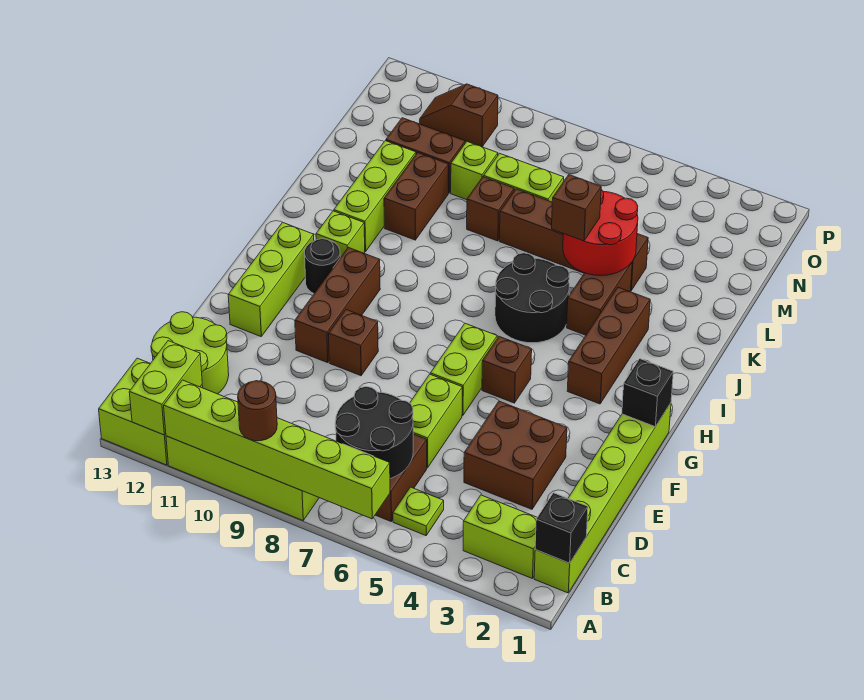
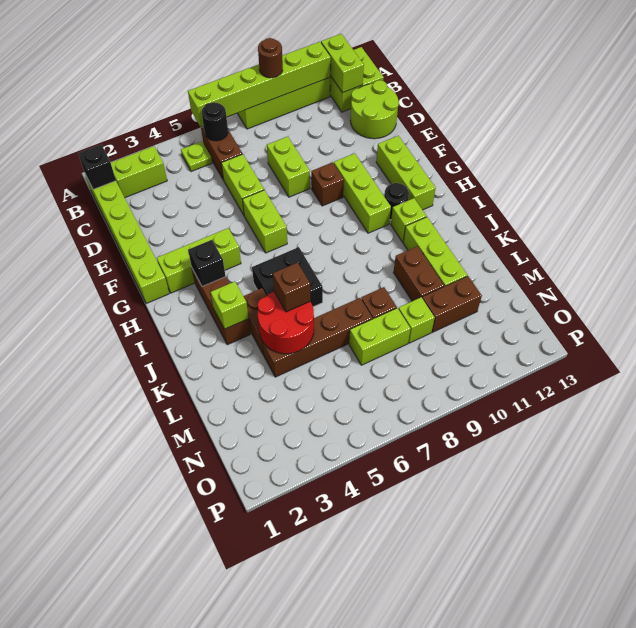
black round brick B6:C7 level 2 -> black round brick B6 level 2
brown brick D3:E4 level 1 -> none
none -> lime brick D8:E8 level 1
brown brick F10:H10 level 1 -> lime brick F10:H10 level 1
black brick G1 level 2 -> black brick H3 level 2
none -> lime brick G2:G4 level 1
brown brick G5 level 1 -> none
black round brick I5:J6 level 1 -> black brick I5:J6 level 1
none -> lime brick J3 level 2
brown slope O10:O11 level 1 top 10 -> none

